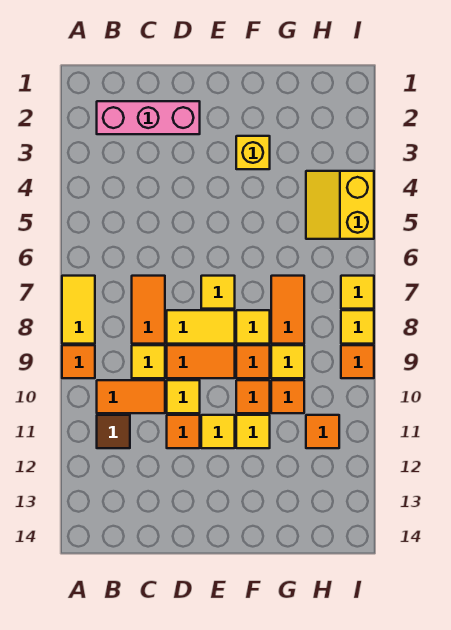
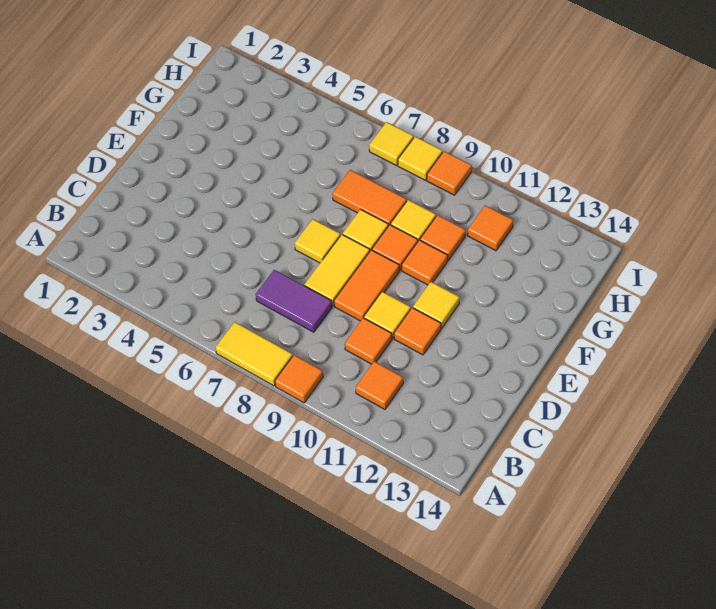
pink brick B2:D2 level 1 -> none
orange tile B10:C10 level 1 -> orange tile C10 level 1
brown tile B11 level 1 -> orange tile B11 level 1
orange tile C7:C8 level 1 -> purple tile C7:C8 level 1
yellow tile C9 level 1 -> none
yellow brick F3 level 1 -> none
yellow tile F11 level 1 -> none
yellow slope H4:I5 level 1 top I -> none

